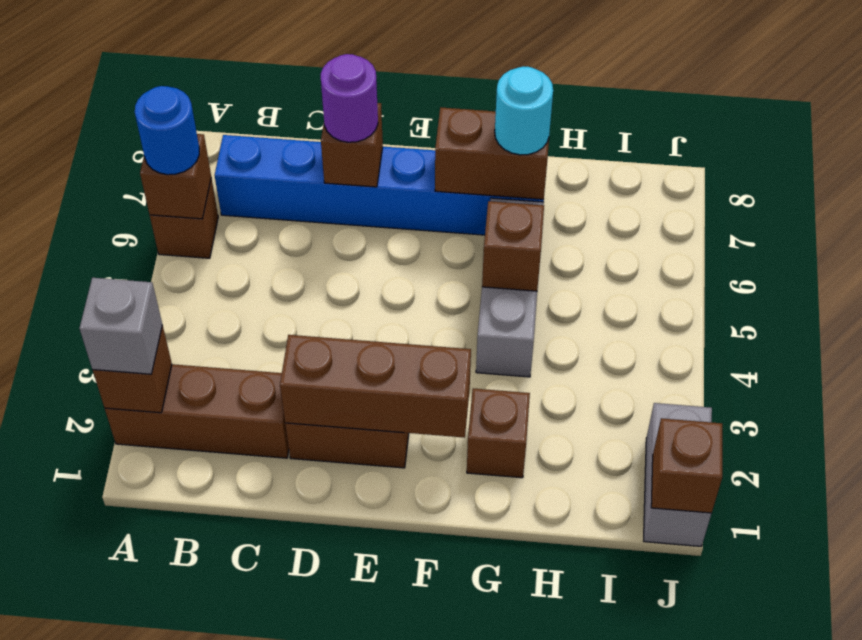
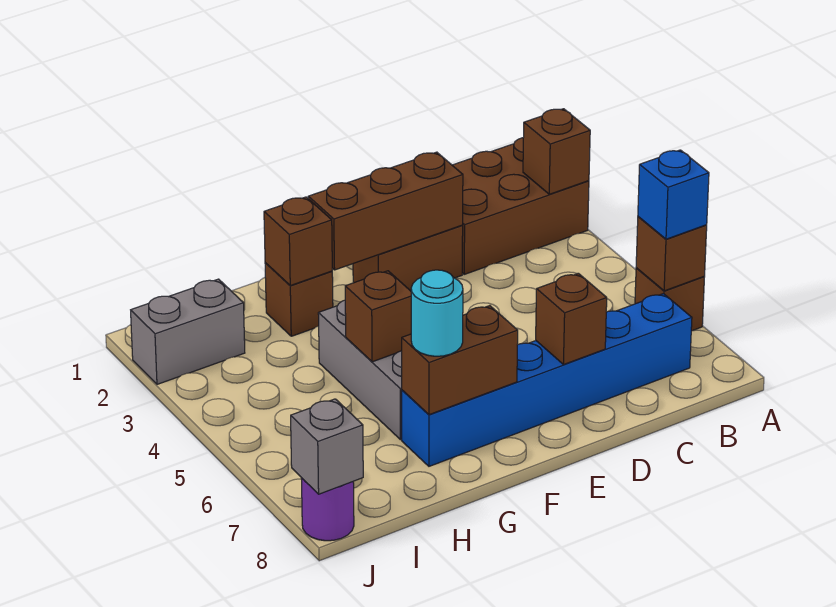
brown brick A2:C2 level 1 -> brown brick A1:C2 level 1
grey brick A2 level 3 -> grey brick J8 level 2
blue round brick A6 level 3 -> blue brick A6 level 3
purple round brick D7 level 3 -> purple round brick J8 level 1
grey brick J1:J2 level 1 -> grey brick I2:J2 level 1
brown brick J1 level 2 -> brown brick G2 level 2

